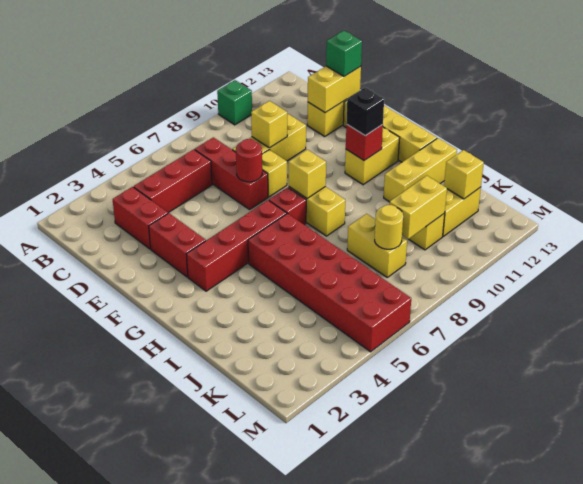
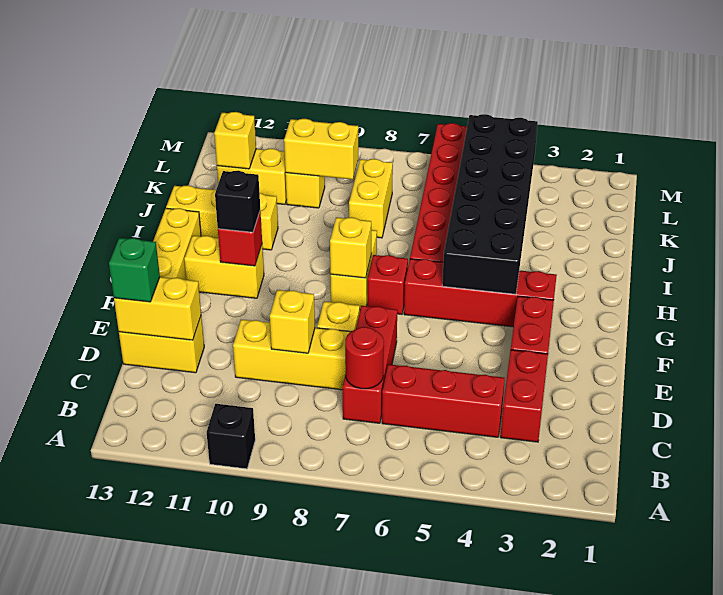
green brick A10 level 1 -> black brick A10 level 1
red round brick E7 level 2 -> red round brick C7 level 2
none -> black brick G4:L5 level 2
yellow round brick K8 level 2 -> none

